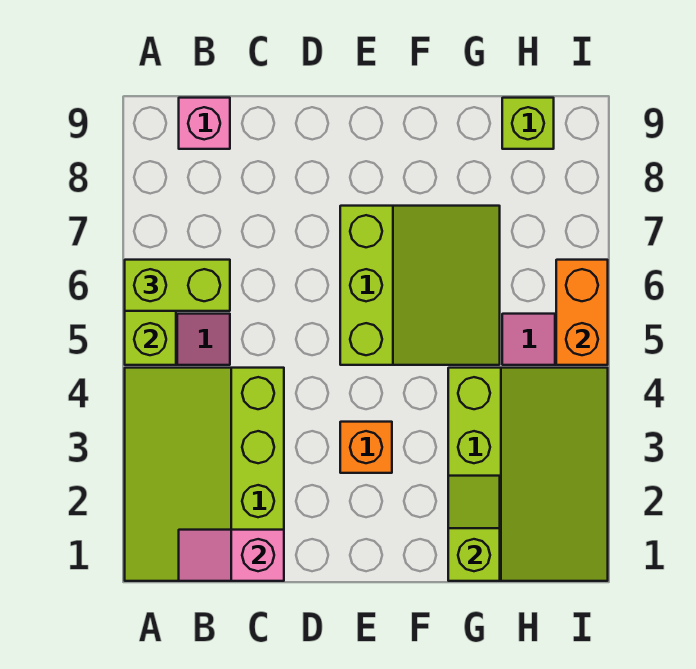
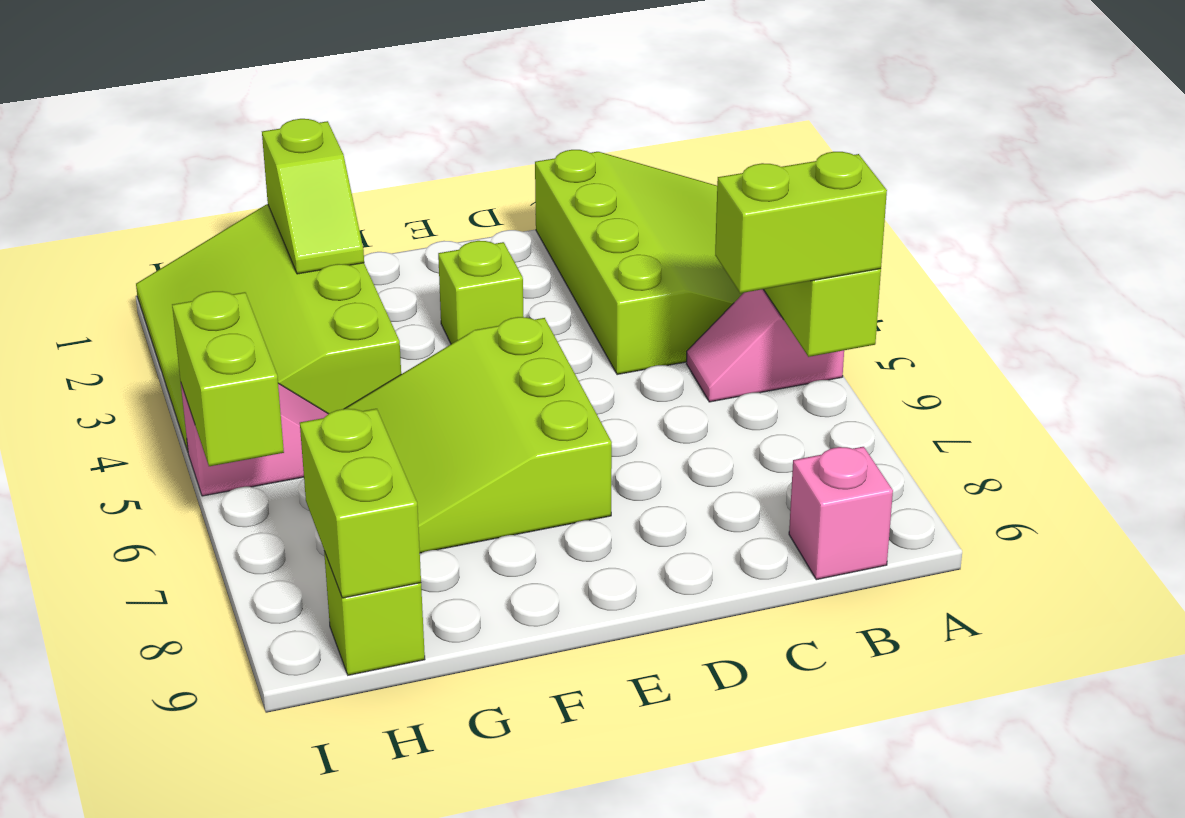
pink slope B1:C1 level 2 top C -> none
orange brick E3 level 1 -> lime brick E3 level 1
none -> lime brick H8:H9 level 2
orange brick I5:I6 level 2 -> lime brick I5:I6 level 2

